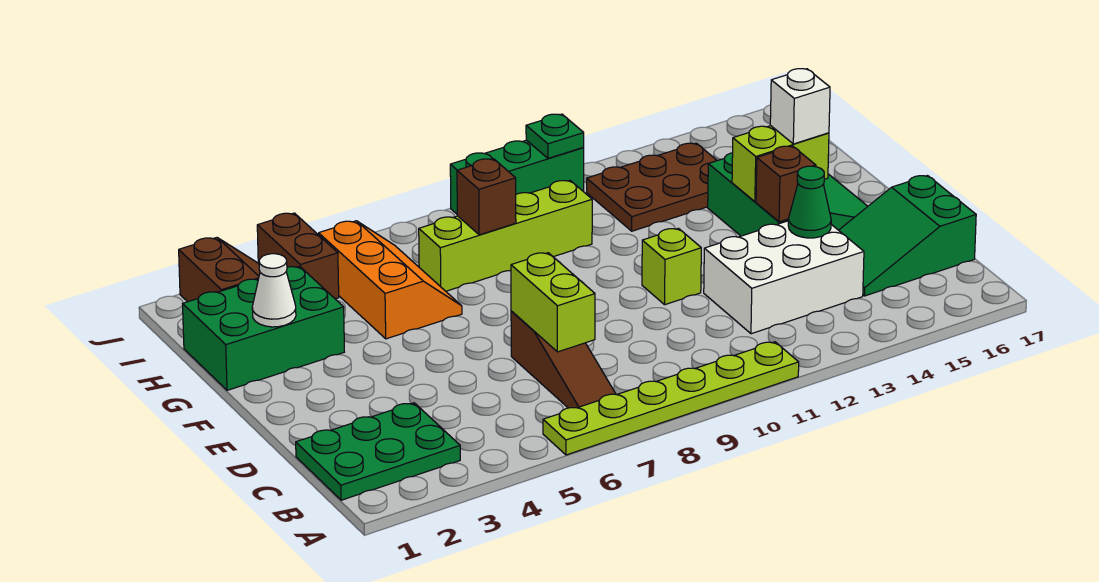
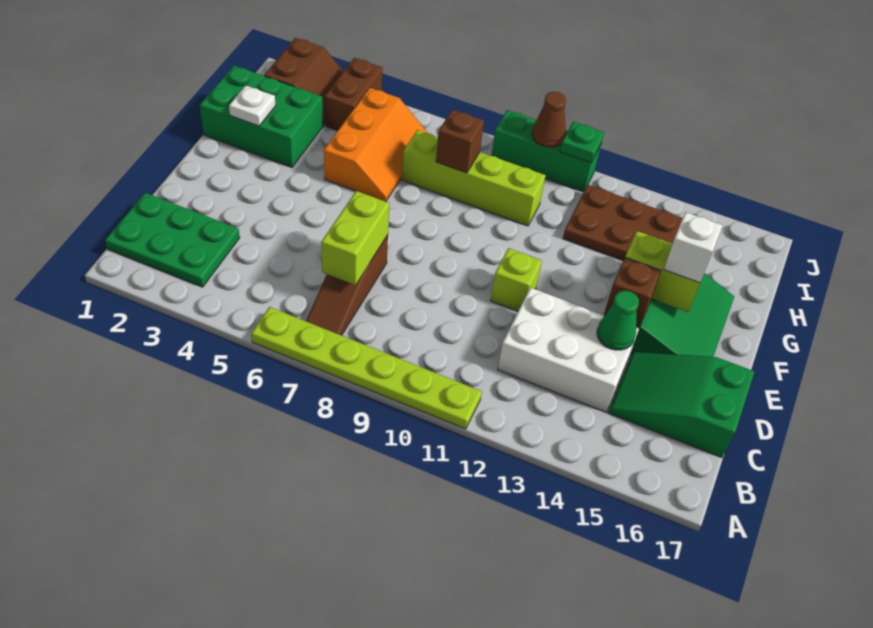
white cone G2 level 2 -> white plate G2 level 2
none -> brown cone J10 level 2

